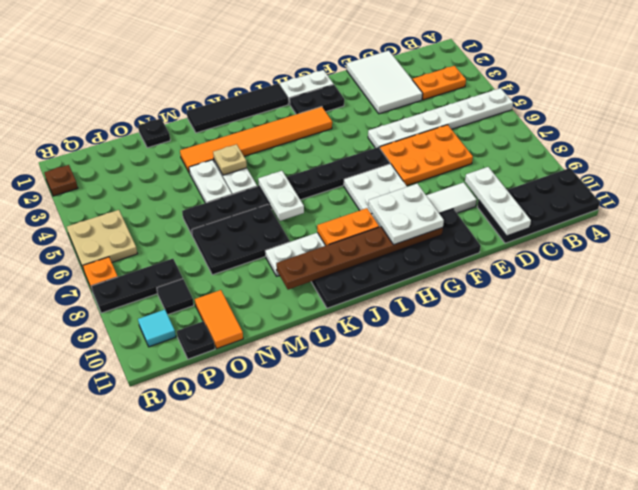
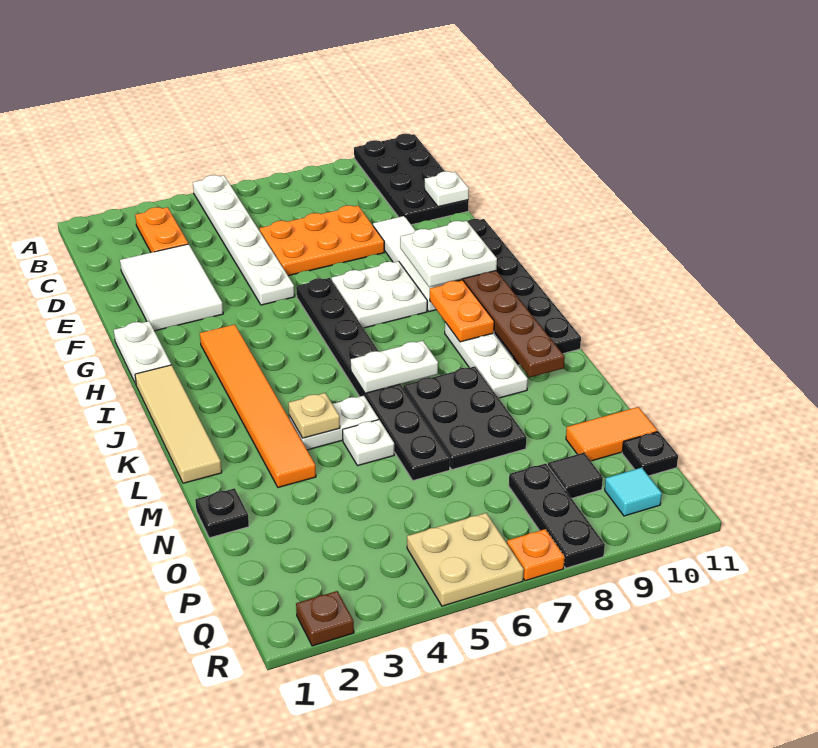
white tile D1:E3 level 1 -> white tile D2:F3 level 1
orange plate D6:F7 level 1 -> orange plate D6:E8 level 1
white plate D9:D11 level 2 -> white plate D11 level 2
black plate G2:H2 level 1 -> none
black tile I1:L1 level 1 -> tan tile I1:L1 level 1
white plate M4:M5 level 1 -> white plate M5 level 1

